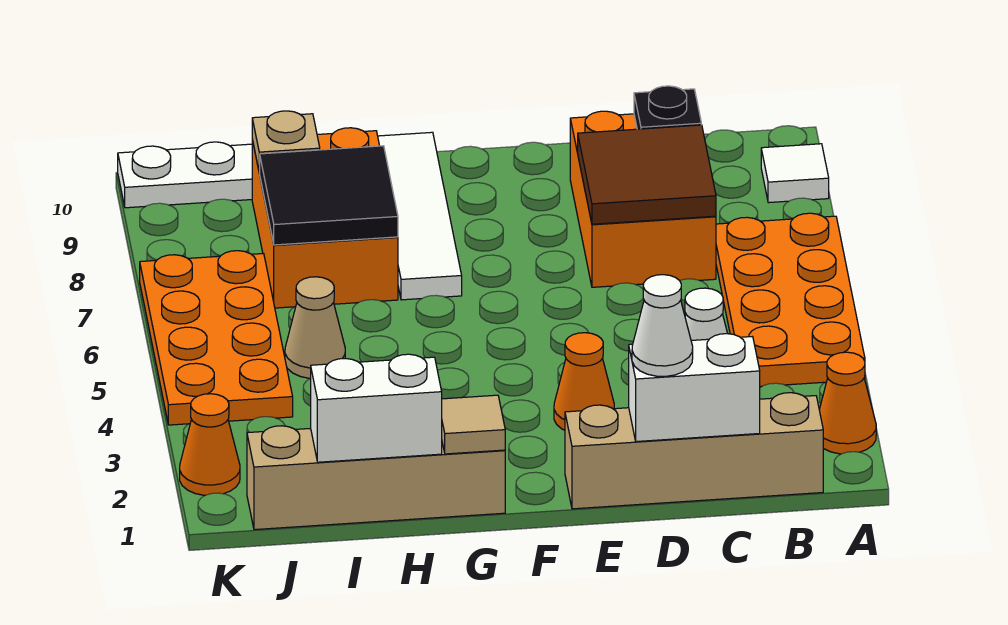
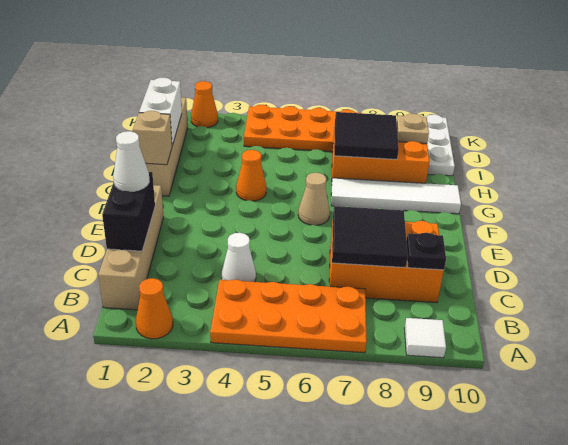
white brick C1:D1 level 2 -> black brick C1:D1 level 2
brown tile C7:D8 level 2 -> black tile C7:D8 level 2
orange cone E3 level 1 -> orange cone G4 level 1
tan tile G1 level 2 -> tan brick G1 level 2
tan cone I5 level 1 -> tan cone F6 level 1

